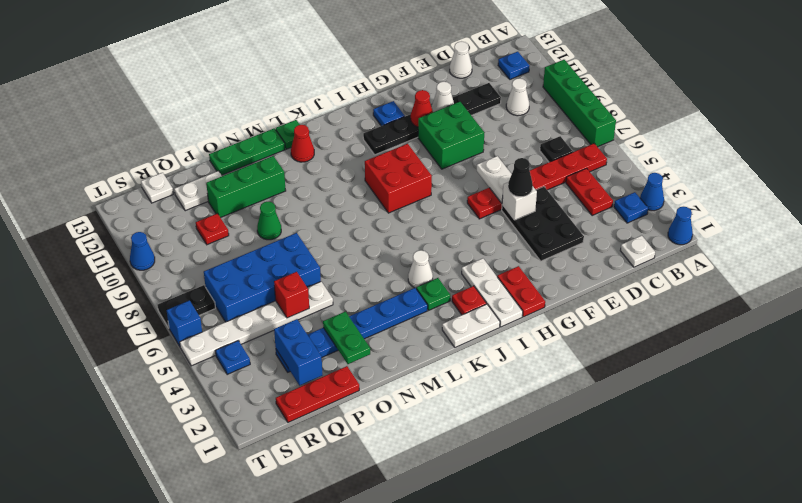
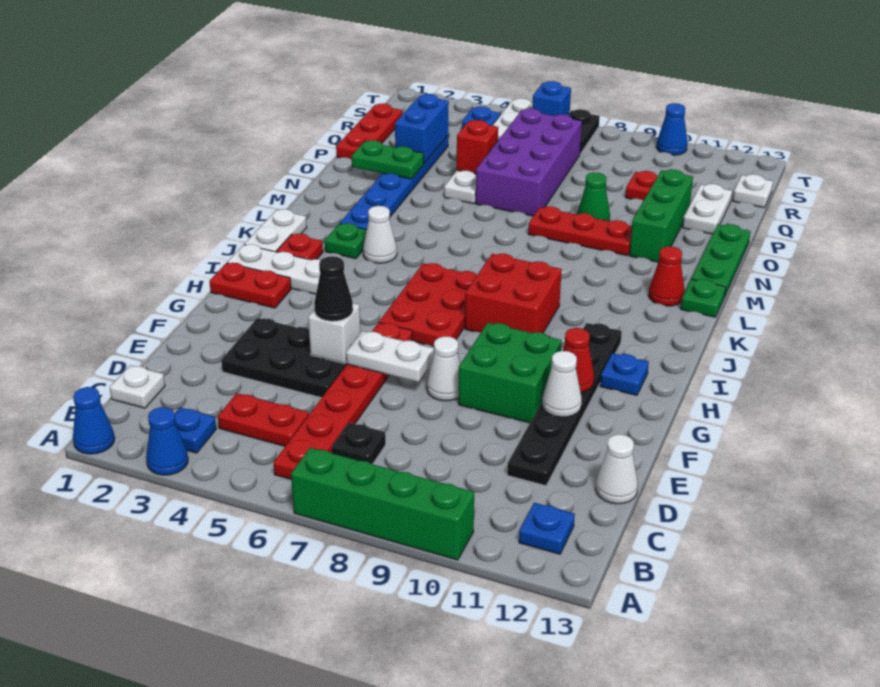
white cone C10 level 1 -> white cone F8 level 1
none -> red plate H6:J7 level 1
none -> red plate N8:N10 level 1
blue brick O6:R7 level 1 -> purple brick O6:R7 level 1
blue brick Q2:Q3 level 2 -> blue brick P3:Q3 level 2

